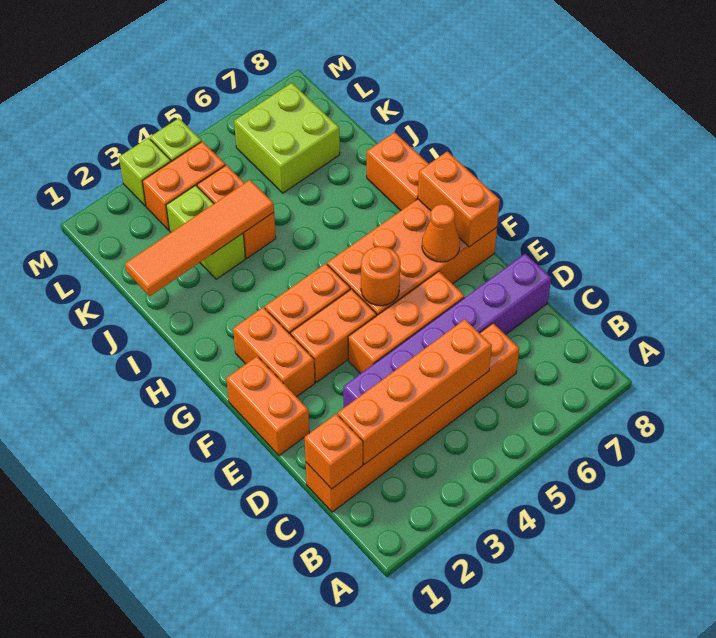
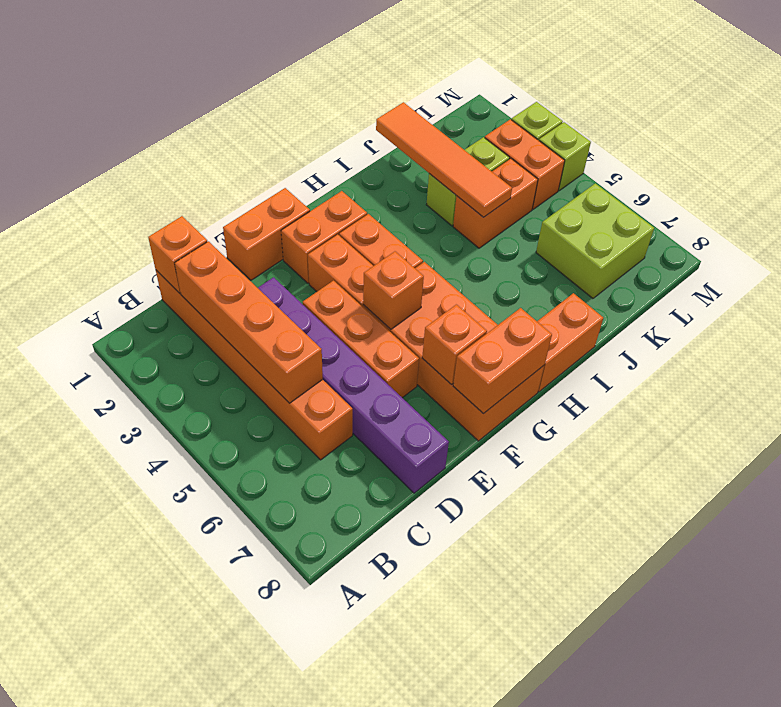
orange round brick F5 level 2 -> orange brick F5 level 2
orange cone F7 level 2 -> orange brick F7 level 2

